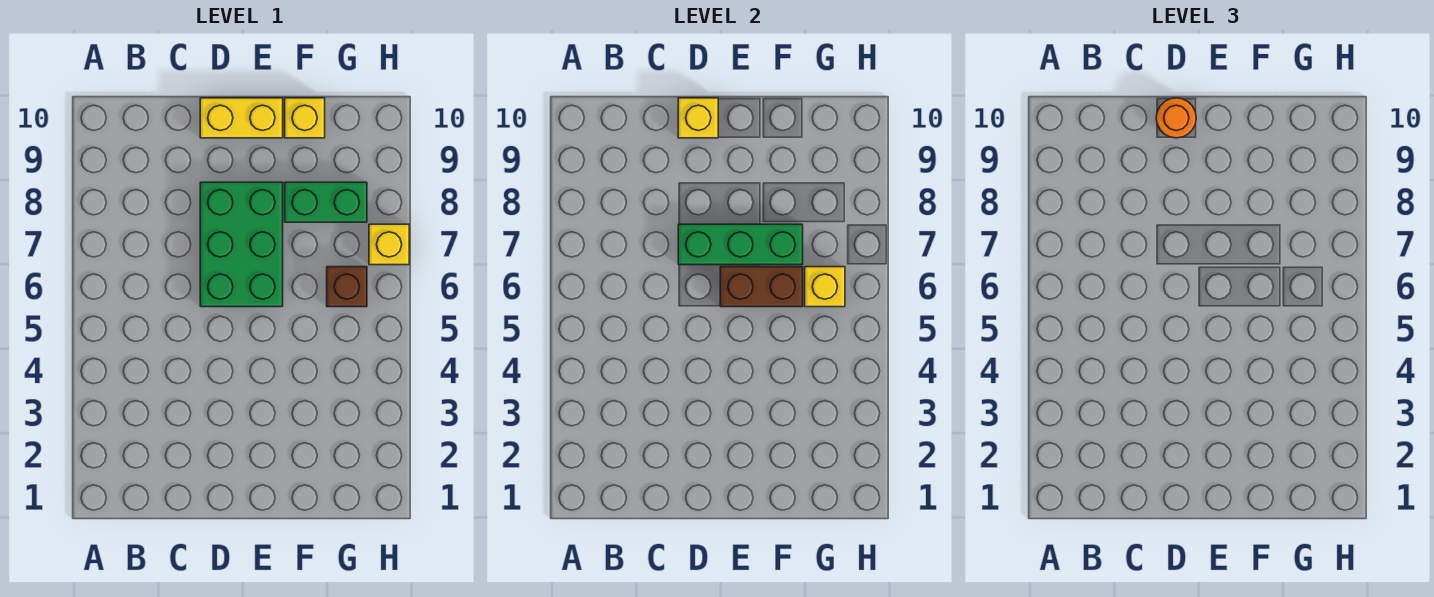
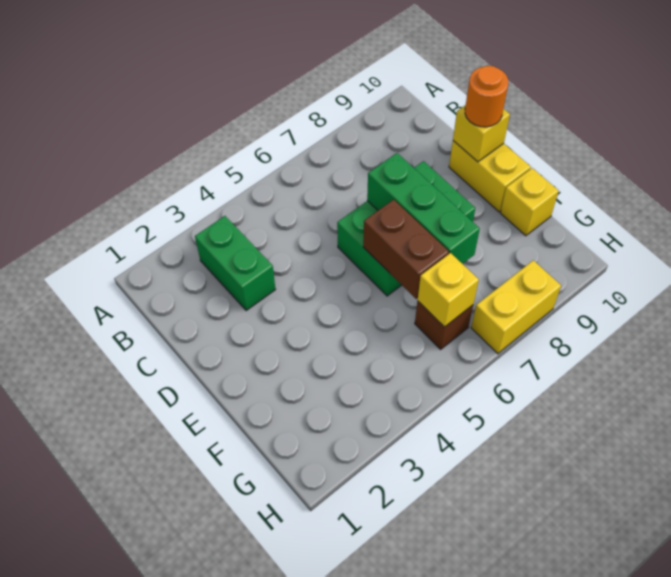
green brick F8:G8 level 1 -> green brick B3:C3 level 1
yellow brick H7 level 1 -> yellow brick H7:H8 level 1

